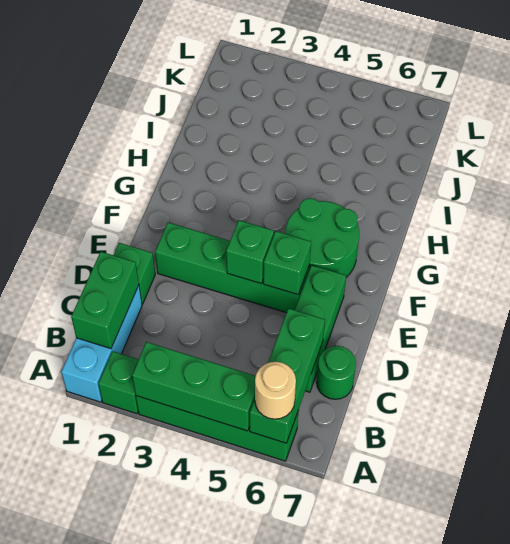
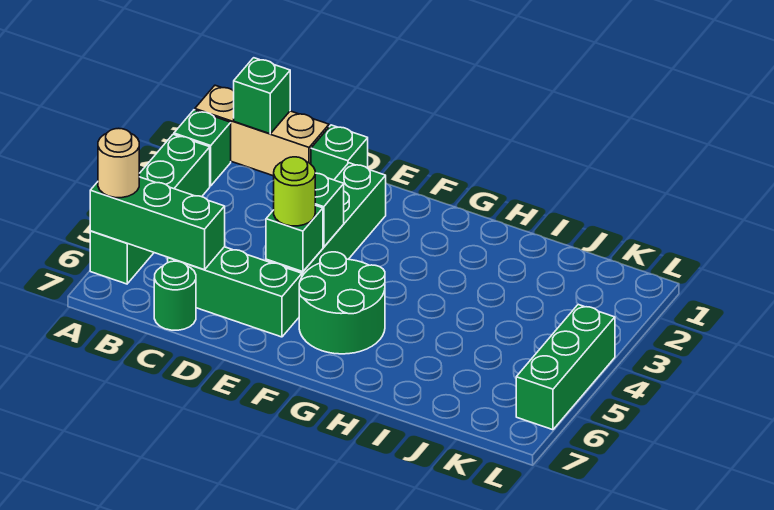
cyan brick A1:C1 level 1 -> tan brick A1:C1 level 1
green brick A3:A5 level 2 -> green brick L4:L6 level 1
green brick B1:C1 level 2 -> green brick B1 level 2
none -> lime round brick E5 level 3

